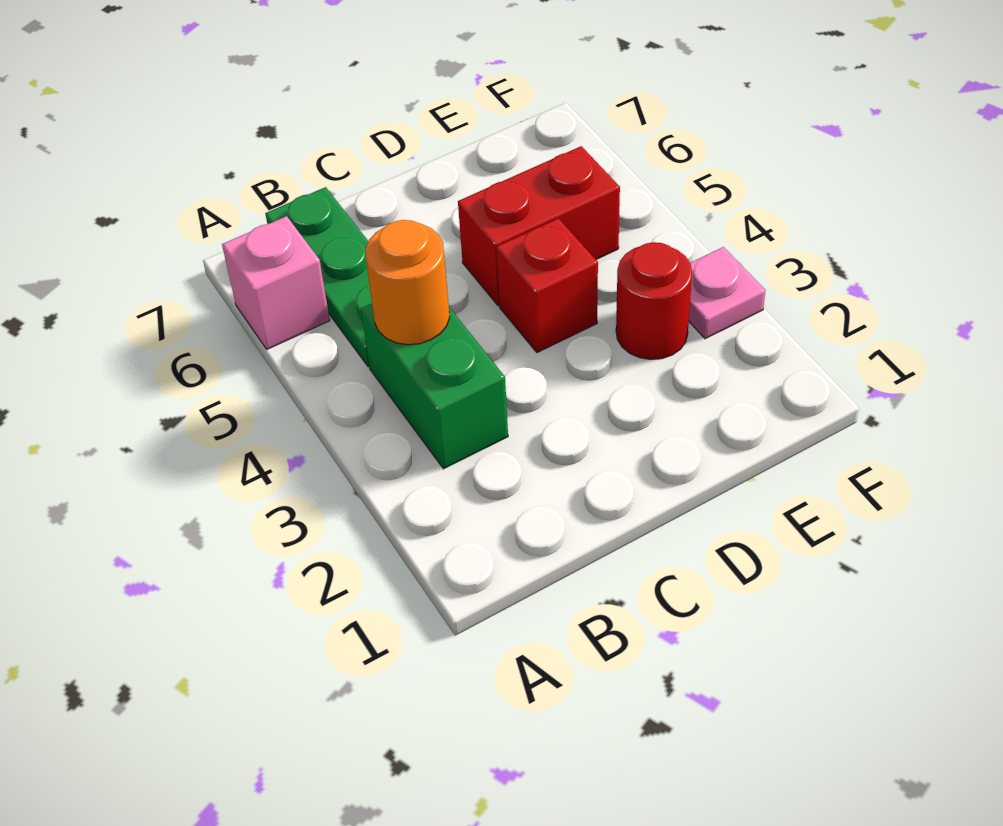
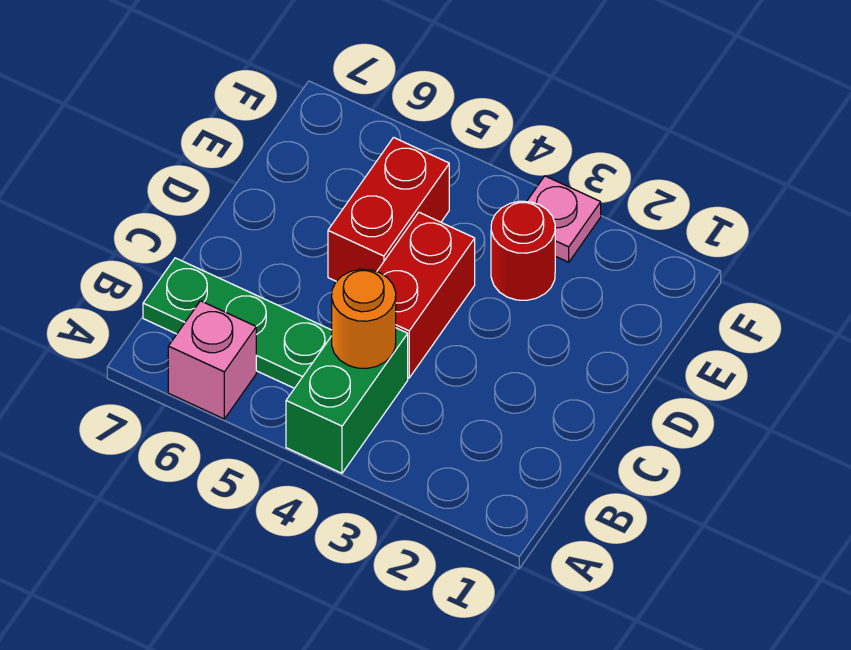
green brick B3:B4 level 1 -> green brick A4:B4 level 1
red brick D4 level 1 -> red brick C4:D4 level 1

